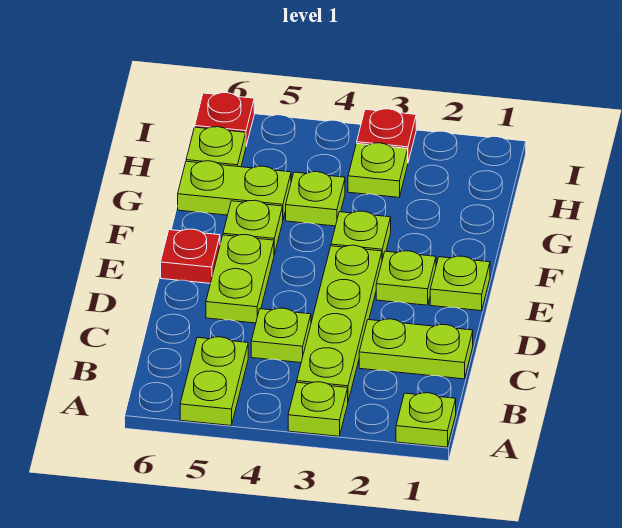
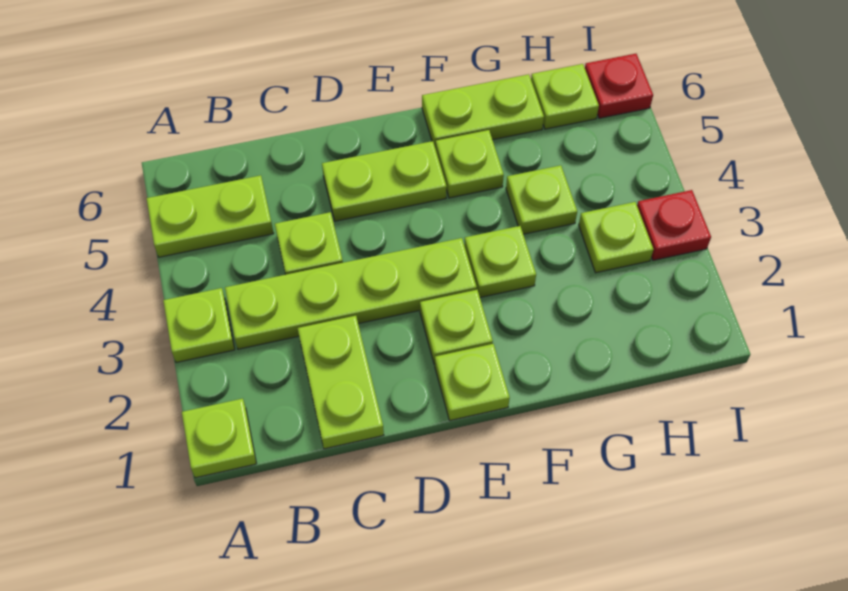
red plate E6 level 1 -> none
lime plate G5:G6 level 1 -> lime plate F6:G6 level 1

